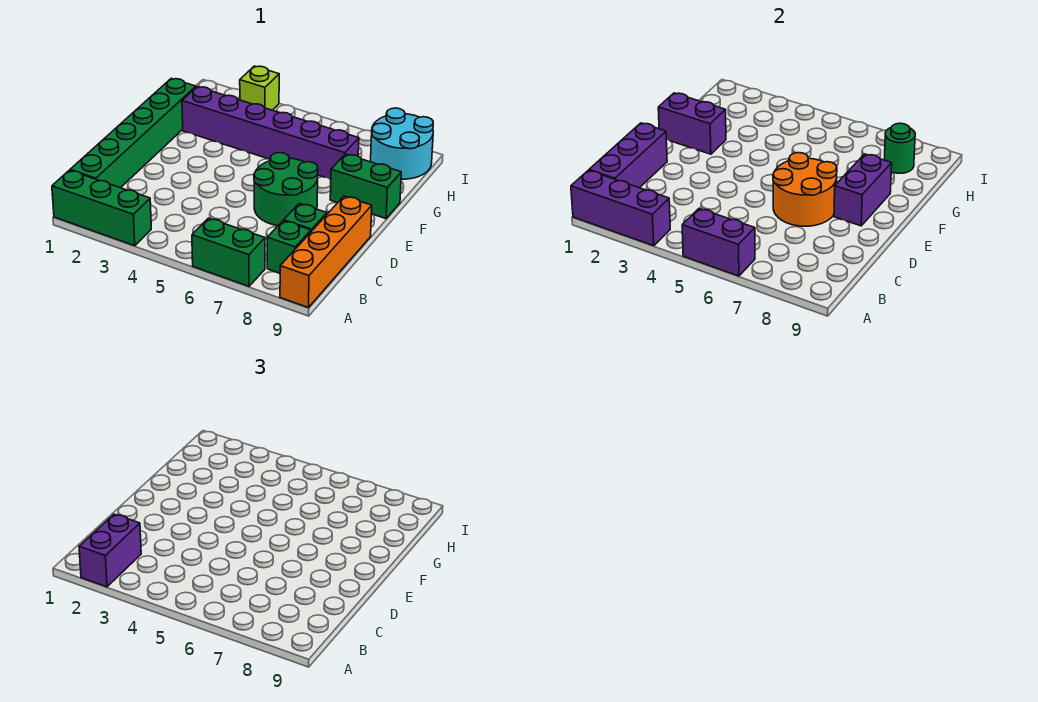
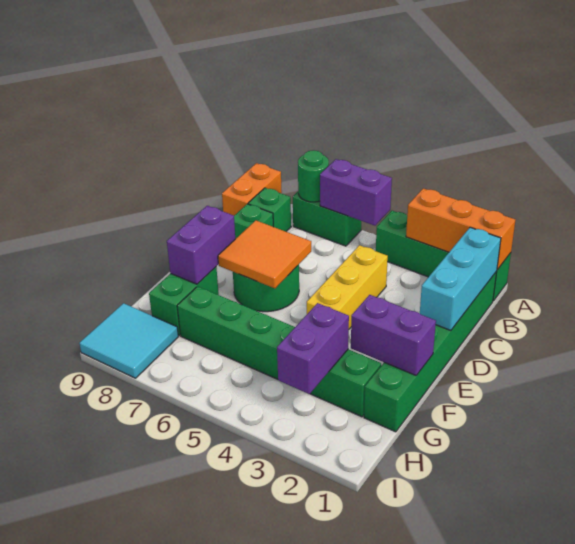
green brick A1:A3 level 1 -> green brick A1:A4 level 1
purple brick A1:A3 level 2 -> orange brick A1:A3 level 2
purple brick A2:B2 level 3 -> purple brick G3:H3 level 2
orange brick A9:D9 level 1 -> orange brick A9:B9 level 1
purple brick B1:D1 level 2 -> cyan brick B1:D1 level 2
none -> yellow brick C4:E4 level 1
orange round brick D6:E7 level 2 -> orange tile D6:E7 level 2
green brick F8:F9 level 1 -> green brick F8:G8 level 1
purple brick G2:G7 level 1 -> green brick G2:G7 level 1
cyan round brick H8:I9 level 1 -> cyan tile H8:I9 level 1
green round brick H8 level 2 -> green round brick A7 level 2
lime brick I3 level 1 -> none

